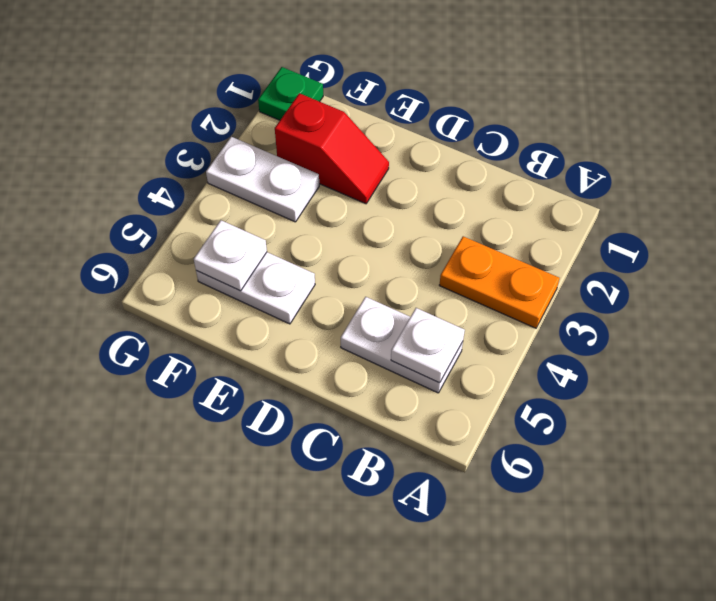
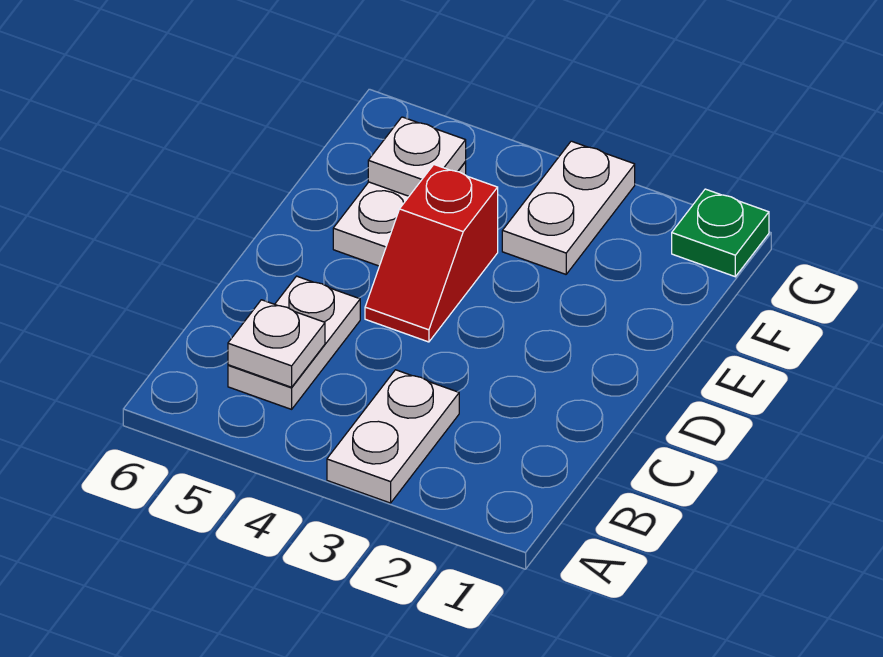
orange plate A3:B3 level 1 -> white plate A3:B3 level 1
red slope E2:F2 level 1 top F -> red slope D4:E4 level 1 top E

